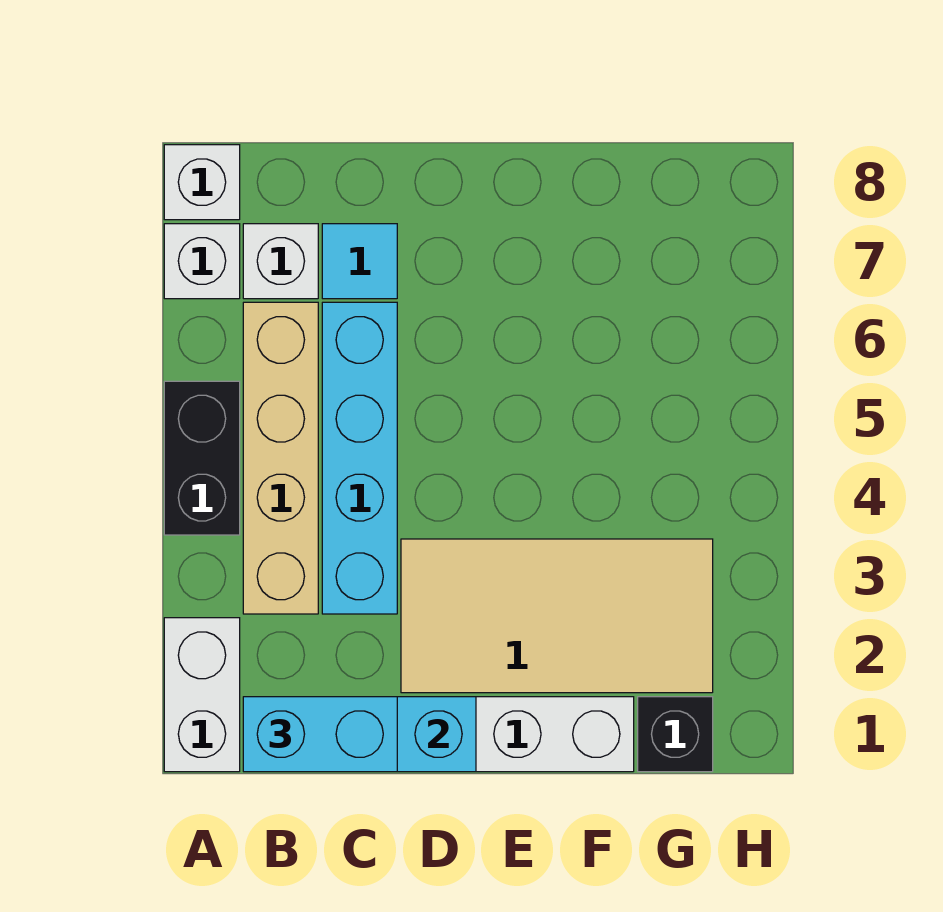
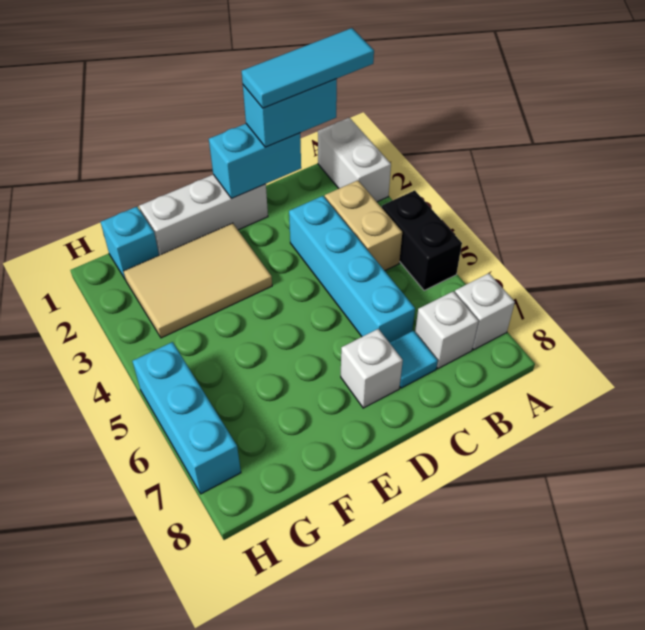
none -> cyan tile A1:C1 level 4
white brick A8 level 1 -> white brick D7 level 1
tan brick B3:B6 level 1 -> tan brick B3:B4 level 1
tan tile D2:G3 level 1 -> tan tile E2:G3 level 1
black brick G1 level 1 -> cyan brick G1 level 1
none -> cyan brick H5:H7 level 1

